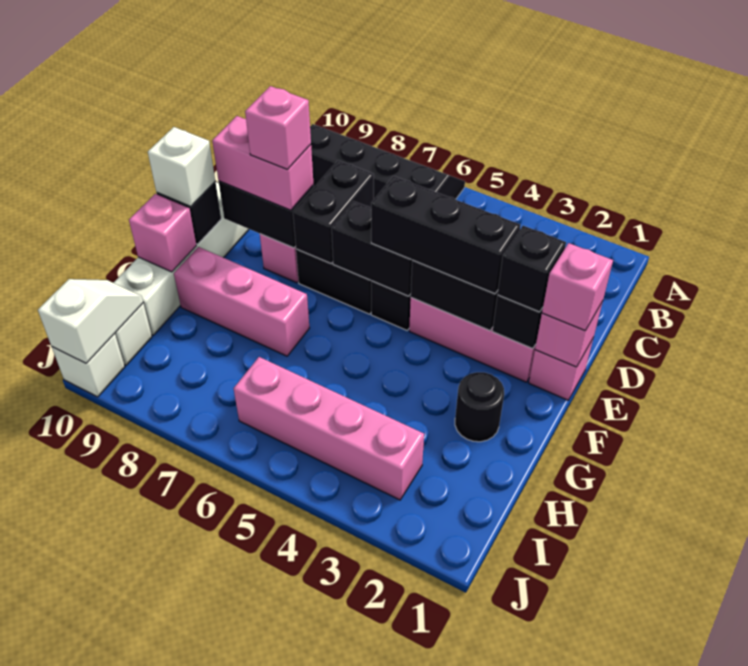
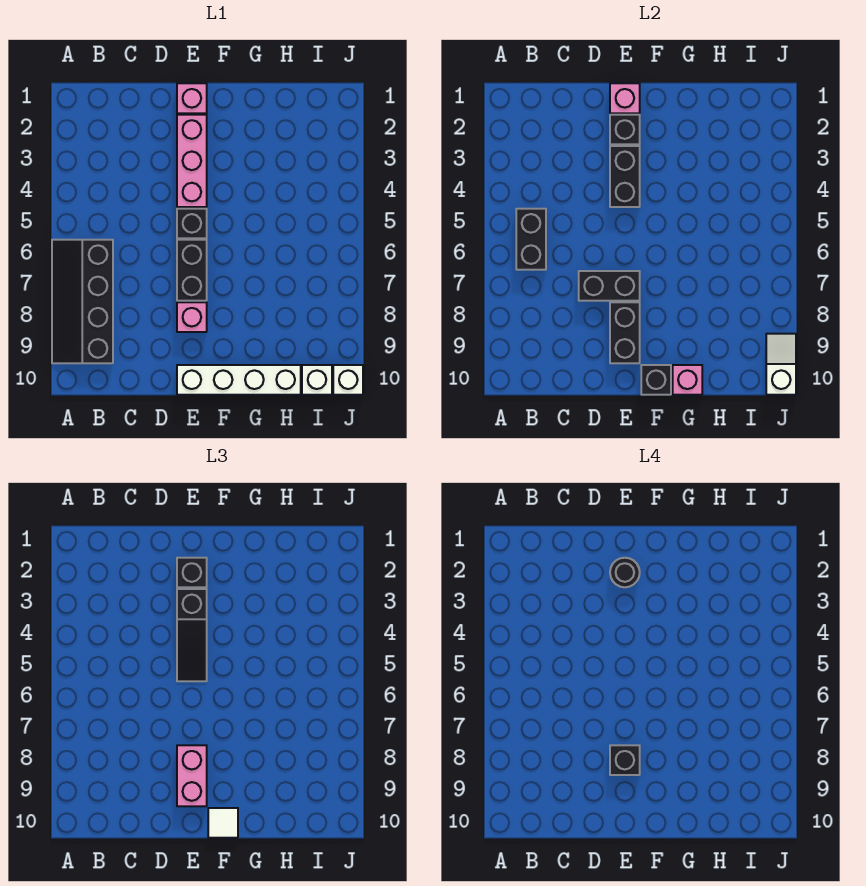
pink brick E1 level 3 -> none
black brick E3:E5 level 3 -> black slope E3:E5 level 3 top 3
black brick E5:E6 level 2 -> black brick B5:B6 level 2
pink brick E8 level 4 -> black brick E8 level 4
white brick F10 level 3 -> white tile F10 level 3
black round brick G2 level 1 -> black round brick E2 level 4
pink brick G7:G9 level 1 -> none
pink brick I3:I6 level 1 -> none
white slope I10:J10 level 2 top J -> white slope J9:J10 level 2 top 10

